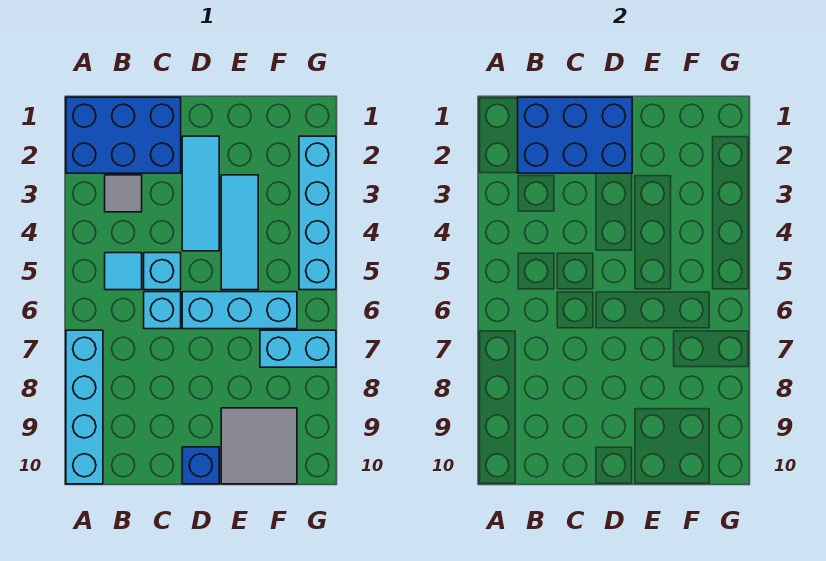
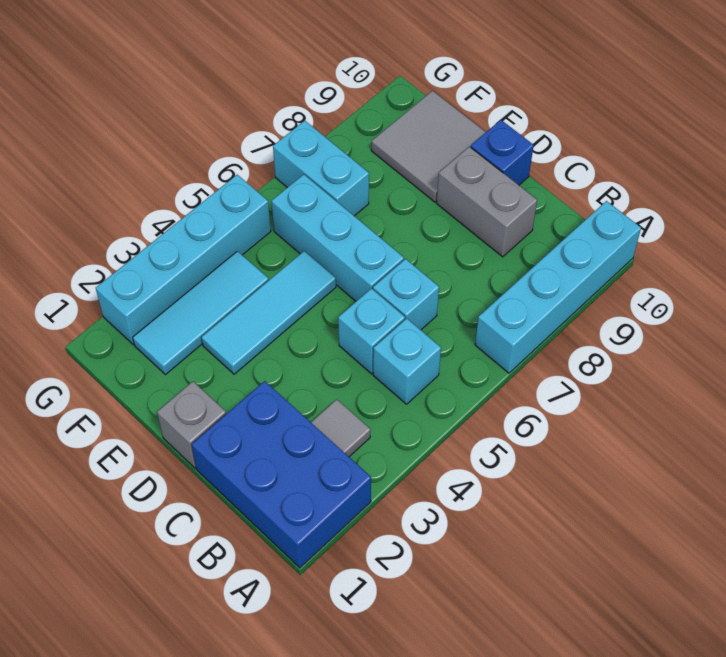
blue brick B1:D2 level 2 -> none
cyan tile B5 level 1 -> cyan brick B5 level 1
none -> grey brick C9:D9 level 1
none -> grey brick D1 level 1
cyan tile D2:D4 level 1 -> cyan tile F2:F4 level 1

